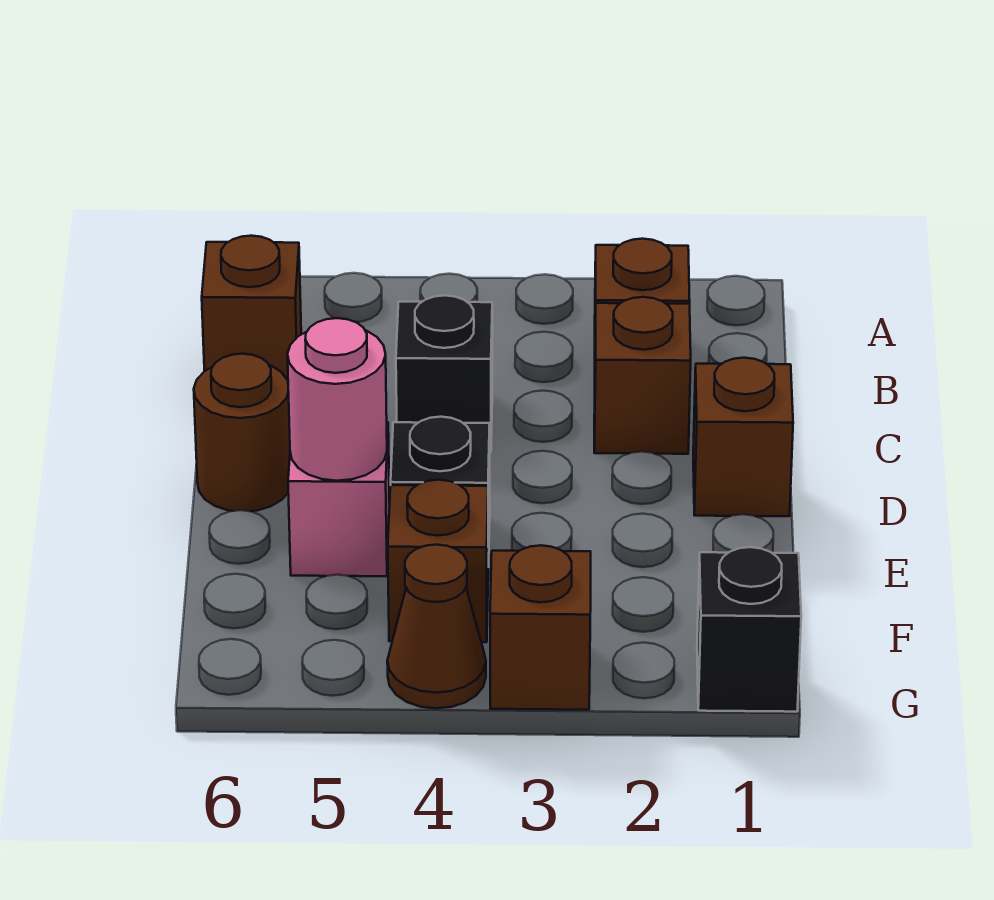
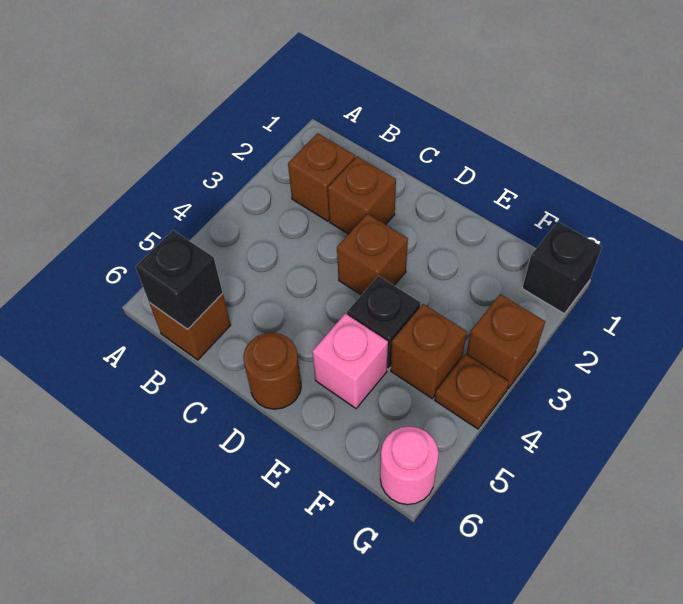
black brick C4 level 1 -> black brick B6 level 2
brown brick D1 level 1 -> brown brick D3 level 1
pink round brick E5 level 2 -> pink round brick G6 level 1
brown cone G4 level 1 -> brown plate G4 level 1

